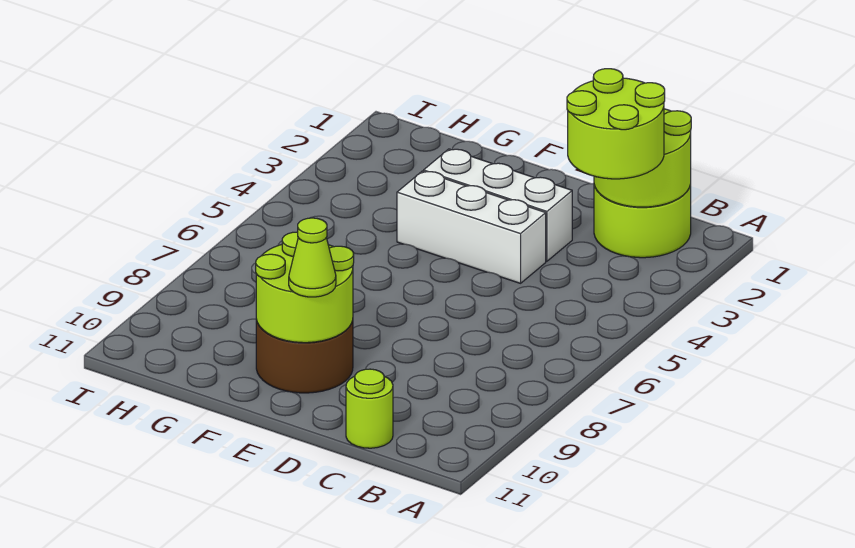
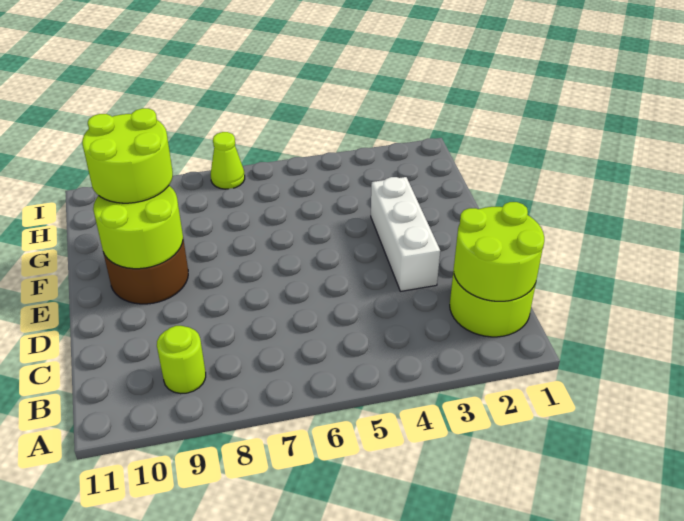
lime round brick B2:C3 level 3 -> lime round brick F9:G10 level 3
lime round brick C11 level 1 -> lime round brick B9 level 1
white brick D4:F4 level 1 -> none
lime cone E10 level 3 -> lime cone I7 level 1

